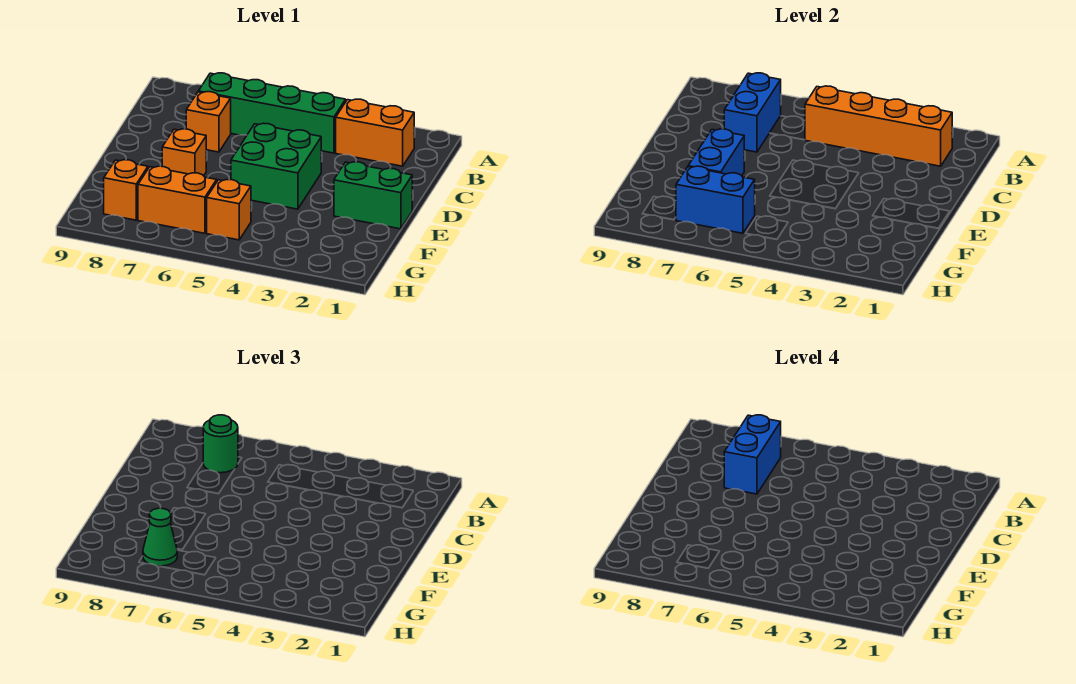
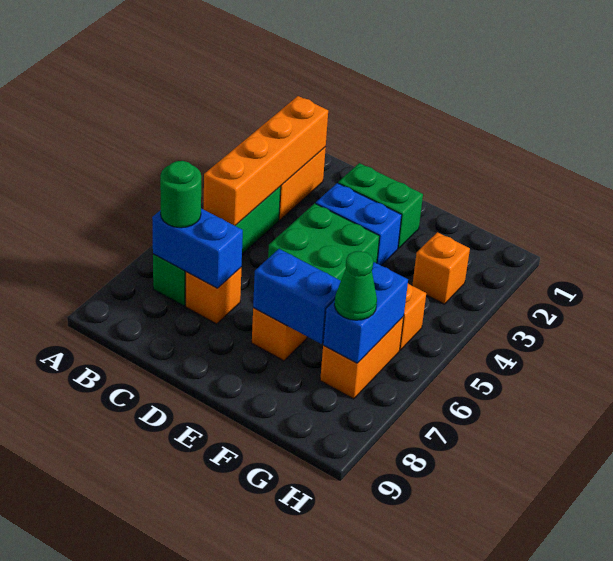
blue brick B7:C7 level 4 -> blue brick D3:E3 level 1
green brick E1:E2 level 1 -> green brick D2:E2 level 1
orange brick G8 level 1 -> orange brick G3 level 1

